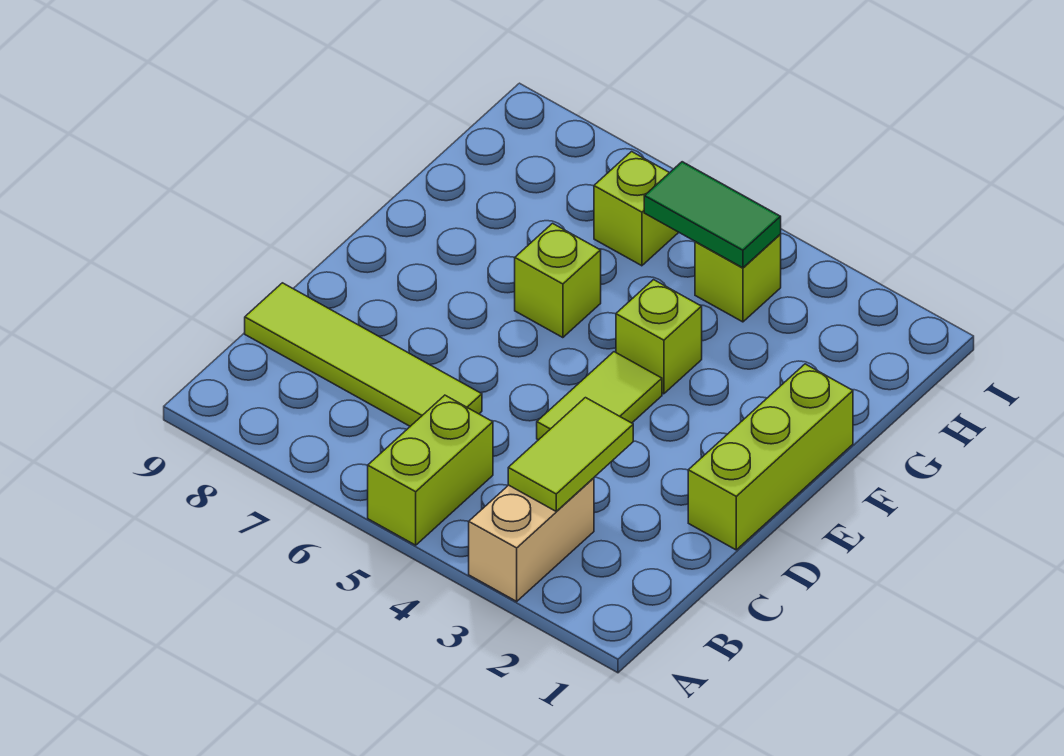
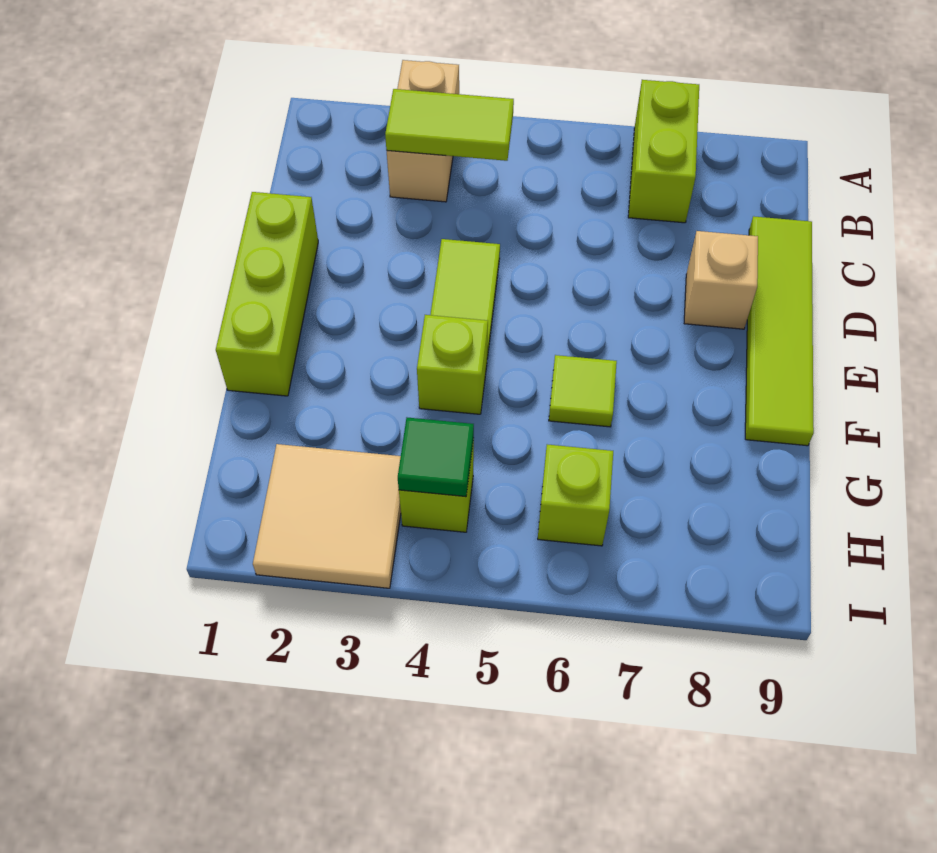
lime brick A5:B5 level 1 -> lime brick A7:B7 level 1
lime tile B3:C3 level 2 -> lime tile B3:B4 level 2
lime tile C6:C9 level 1 -> lime tile C9:F9 level 1
none -> tan brick D8 level 1
lime brick F6 level 1 -> lime tile F6 level 1
none -> tan tile H2:I3 level 1
green tile H4:H5 level 2 -> green tile H4 level 2

